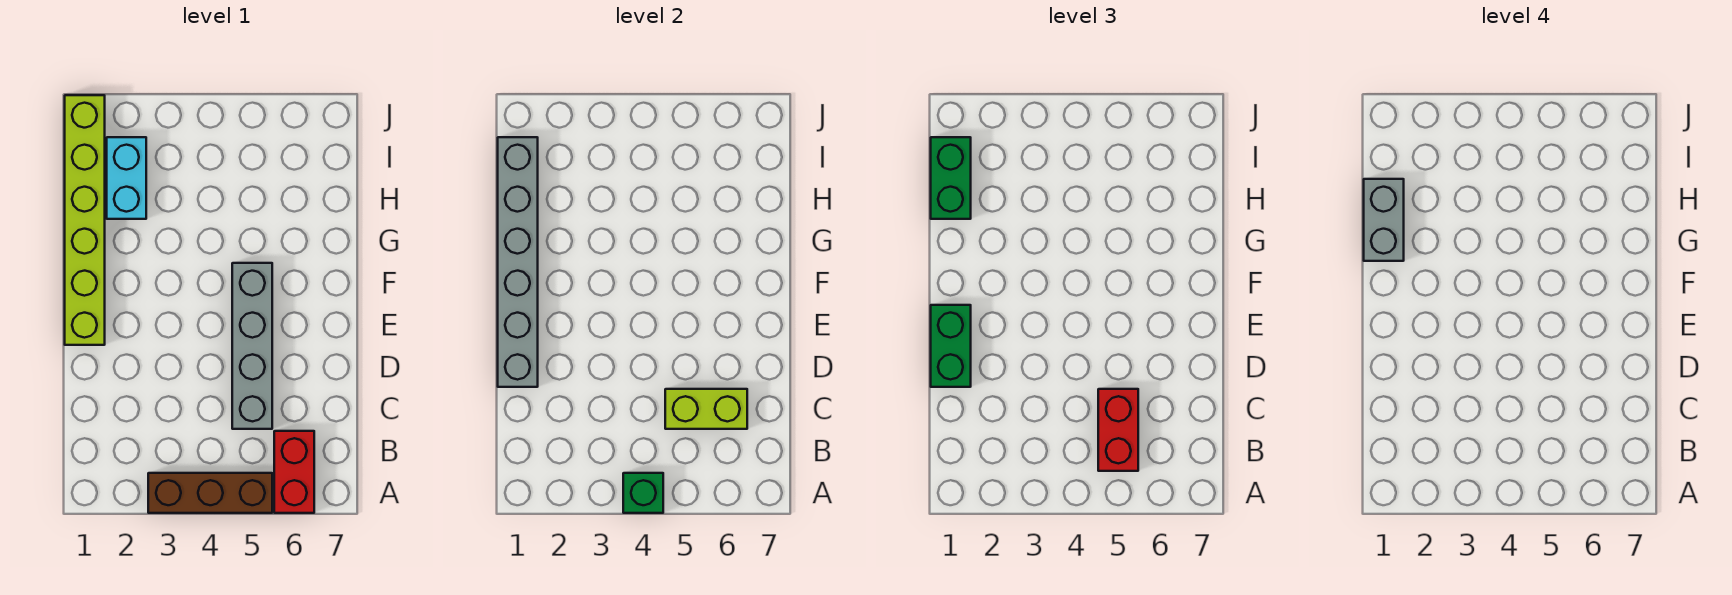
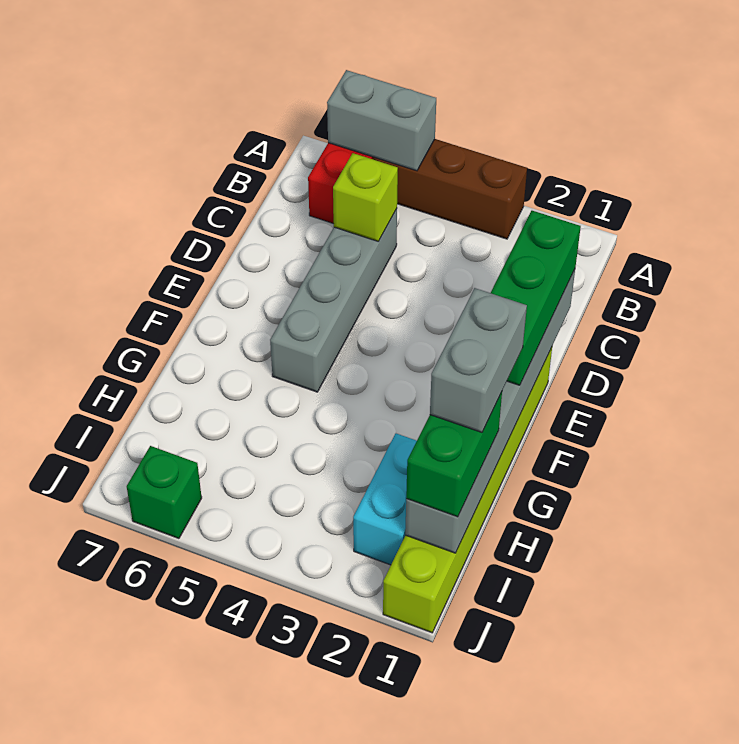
green brick A4 level 2 -> green brick J6 level 1
none -> grey brick A5:A6 level 2
red brick B5:C5 level 3 -> none
lime brick C5:C6 level 2 -> lime brick C5 level 2
green brick D1:E1 level 3 -> green brick D1:F1 level 3

